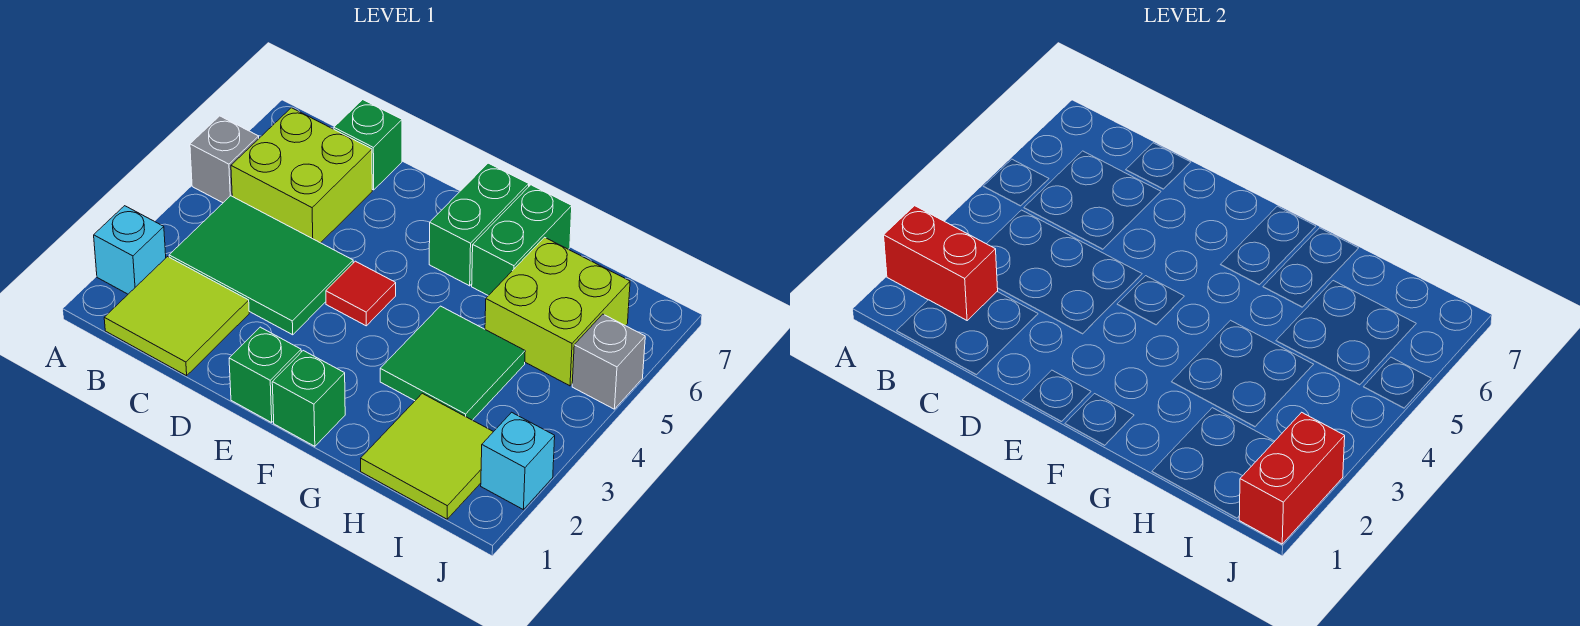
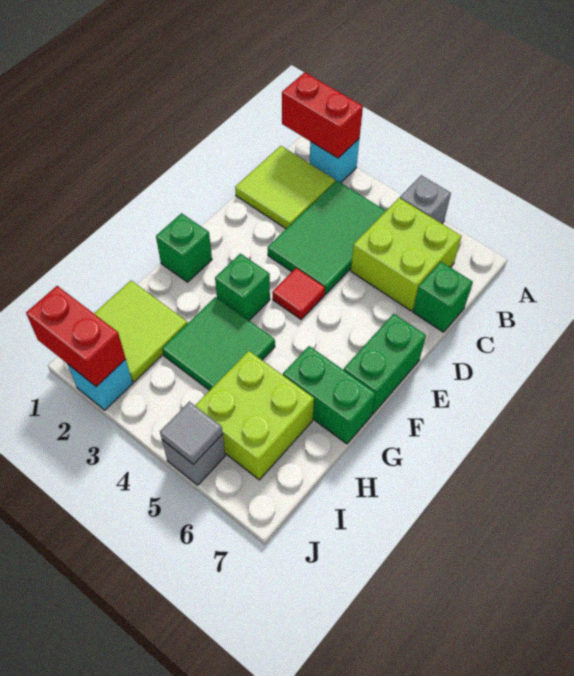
red brick A2:B2 level 2 -> red brick A1:A2 level 2
green brick E1 level 1 -> green brick F3 level 1
green brick F6:F7 level 1 -> green brick E7:F7 level 1
none -> grey tile J5 level 2

